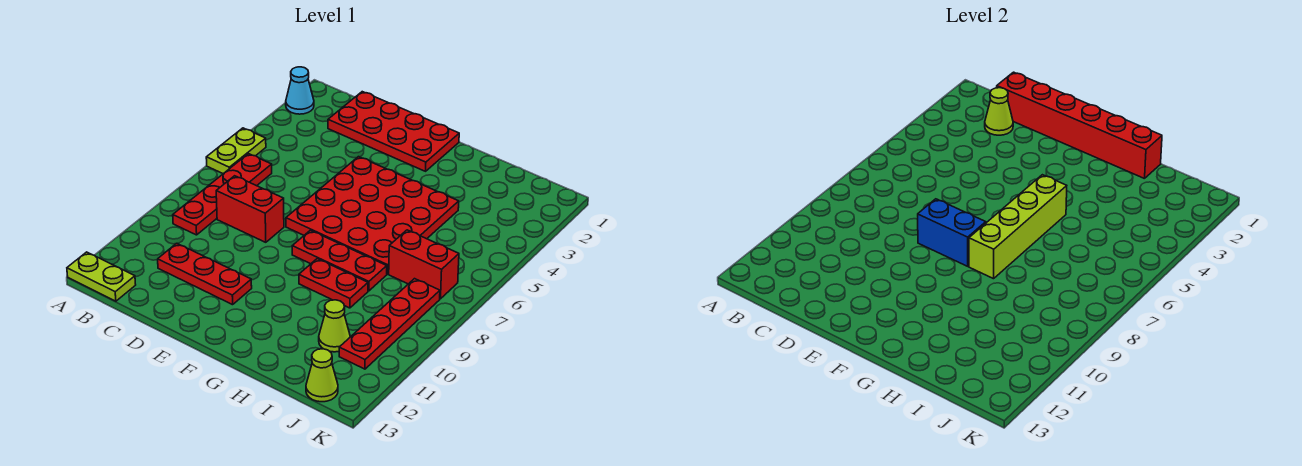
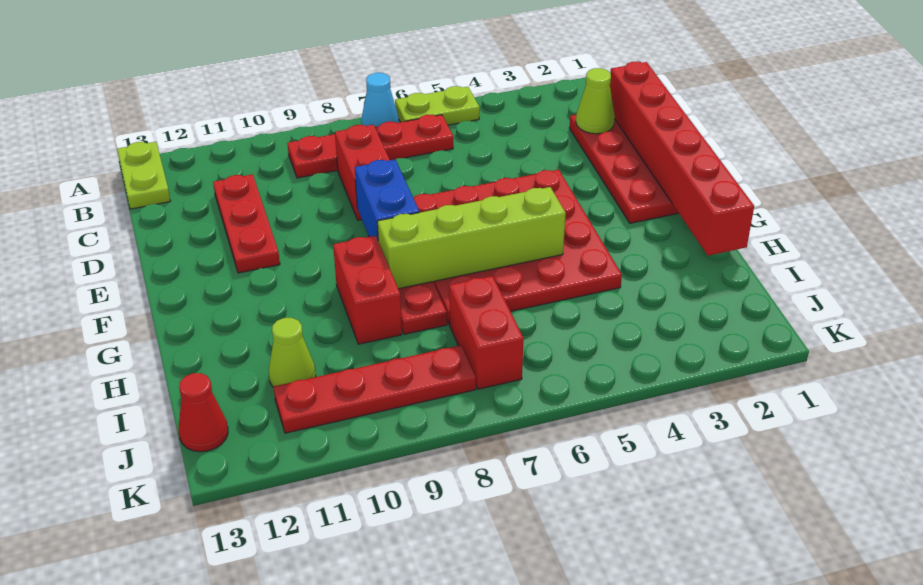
cyan cone A2 level 1 -> cyan cone A7 level 1
red plate G9:H9 level 1 -> red brick G9:H9 level 1
lime cone J13 level 1 -> red cone J13 level 1

